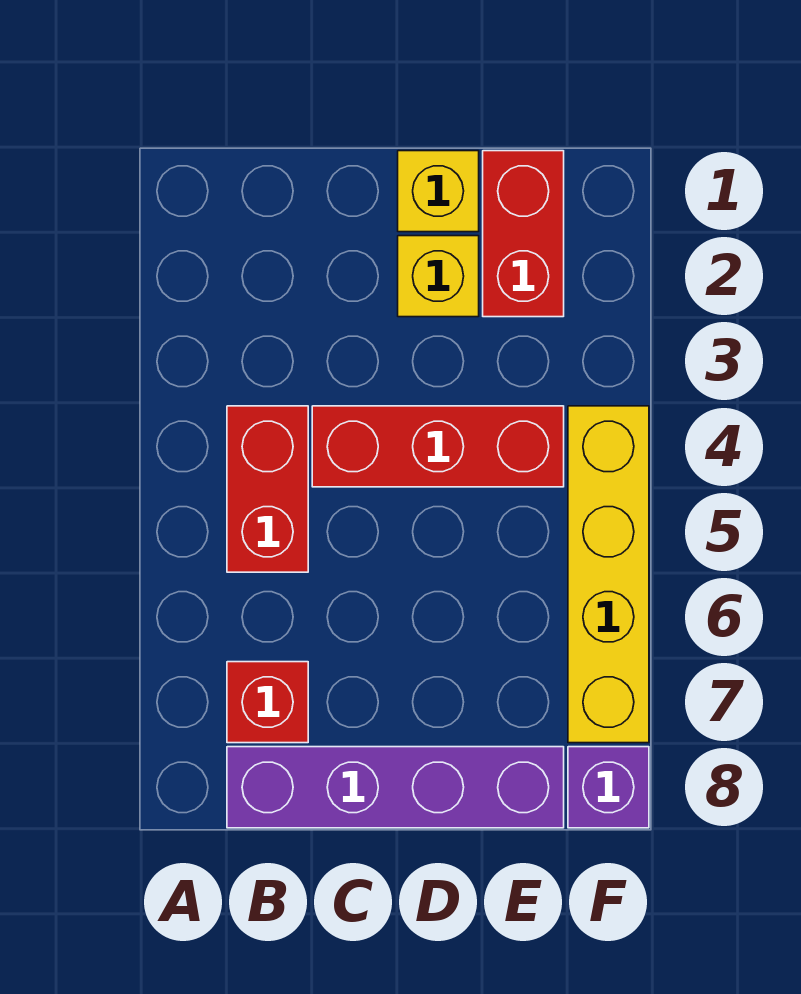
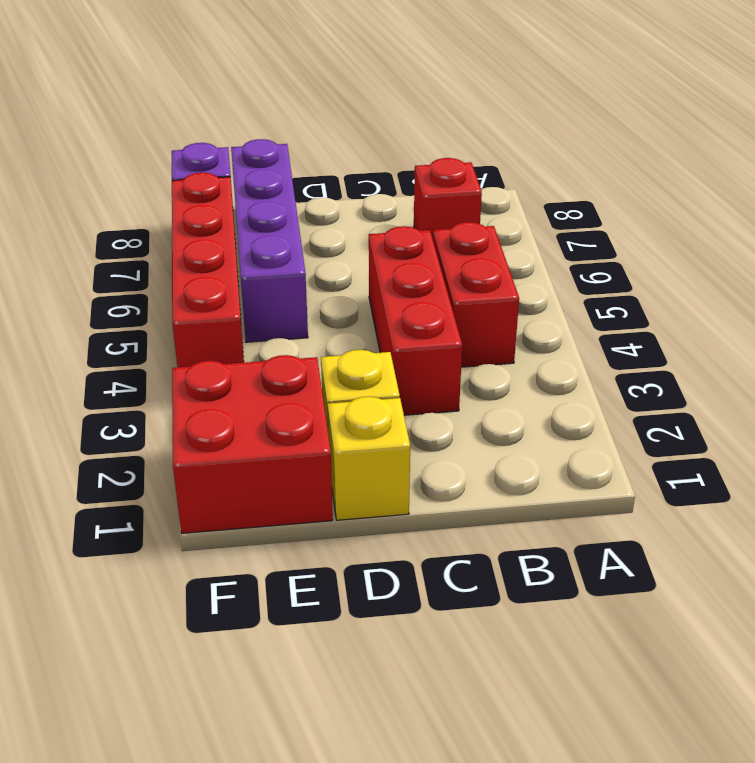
purple brick B8:E8 level 1 -> purple brick E5:E8 level 1
red brick C4:E4 level 1 -> red brick C3:C5 level 1
red brick E1:E2 level 1 -> red brick E1:F2 level 1
yellow brick F4:F7 level 1 -> red brick F4:F7 level 1

